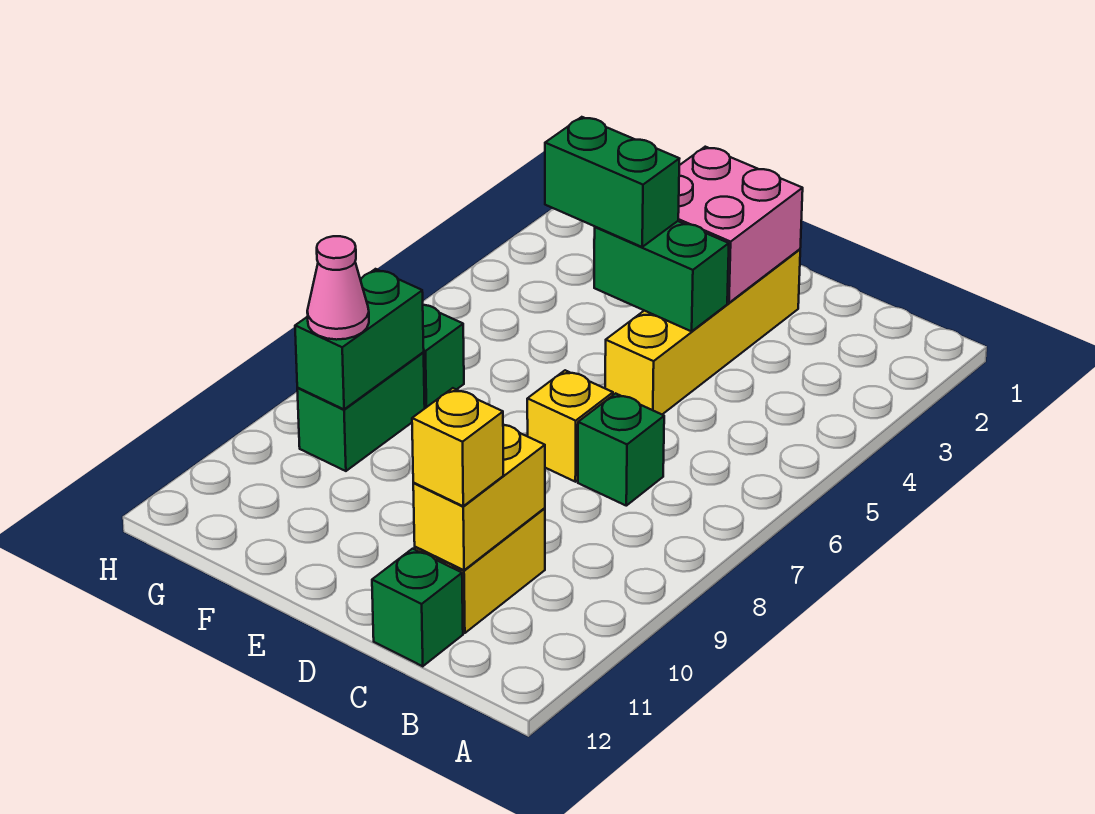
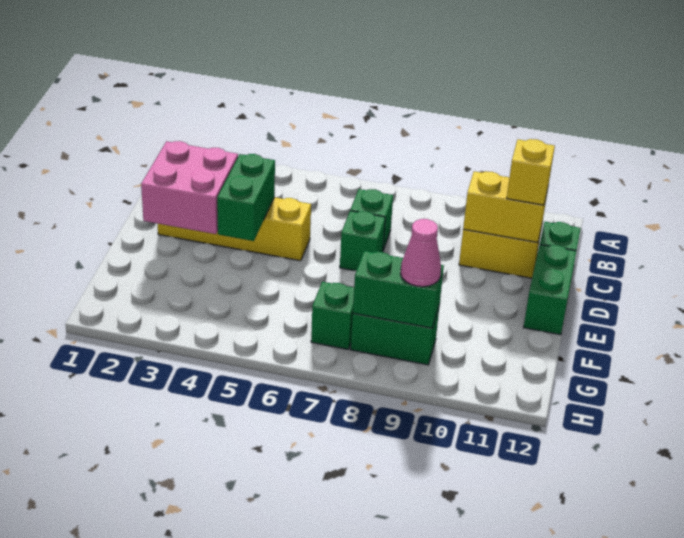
yellow brick D7 level 1 -> green brick D7 level 1
green brick E4:F4 level 3 -> green brick D12:E12 level 1

